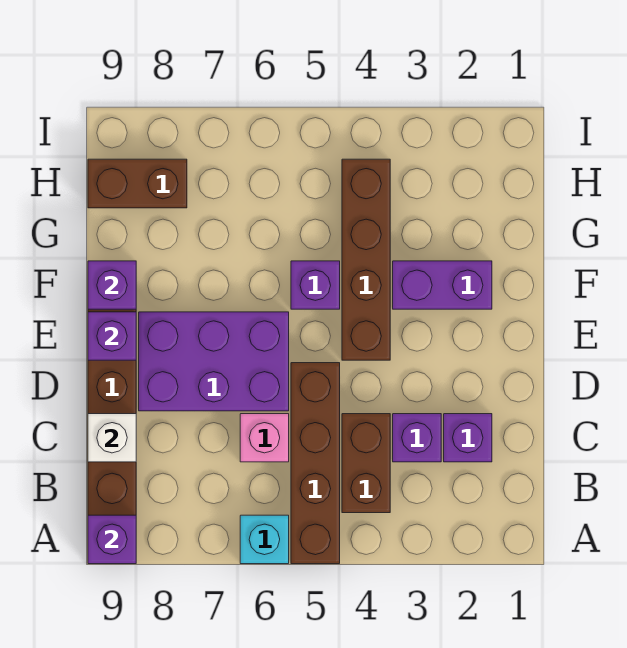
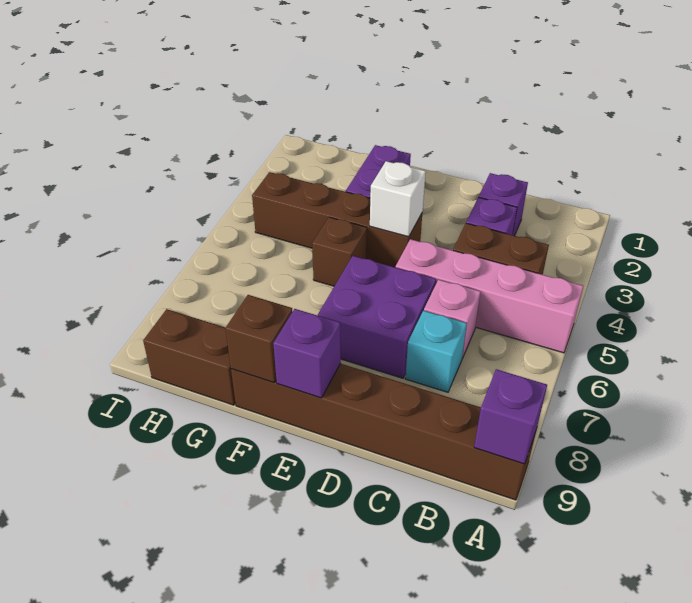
brown brick A5:D5 level 1 -> pink brick A5:D5 level 1
cyan brick A6 level 1 -> cyan brick C7 level 1
white brick C9 level 2 -> white brick E4 level 2
purple brick D6:E8 level 1 -> purple brick D6:E7 level 1
purple brick F5 level 1 -> brown brick F5 level 1
purple brick F9 level 2 -> brown brick F9 level 2
brown brick H8:H9 level 1 -> brown brick G9:H9 level 1

